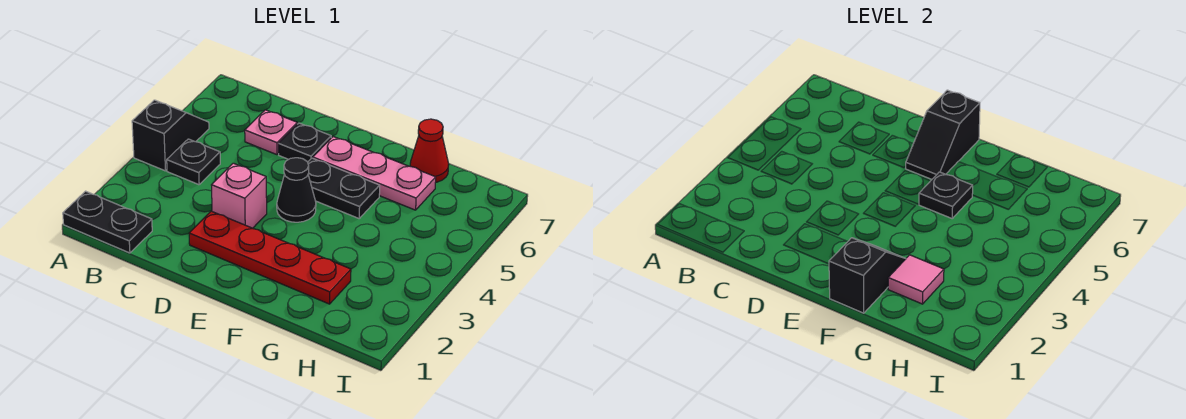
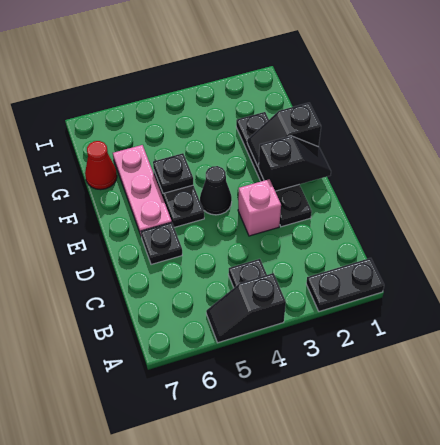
black plate A1:B1 level 1 -> black plate A1:A2 level 1
pink plate C6 level 1 -> none
red plate D2:G2 level 1 -> black plate D2:G2 level 1
black slope E6:E7 level 2 top 7 -> black slope E1:E2 level 2 top 2
pink tile G2 level 2 -> none

